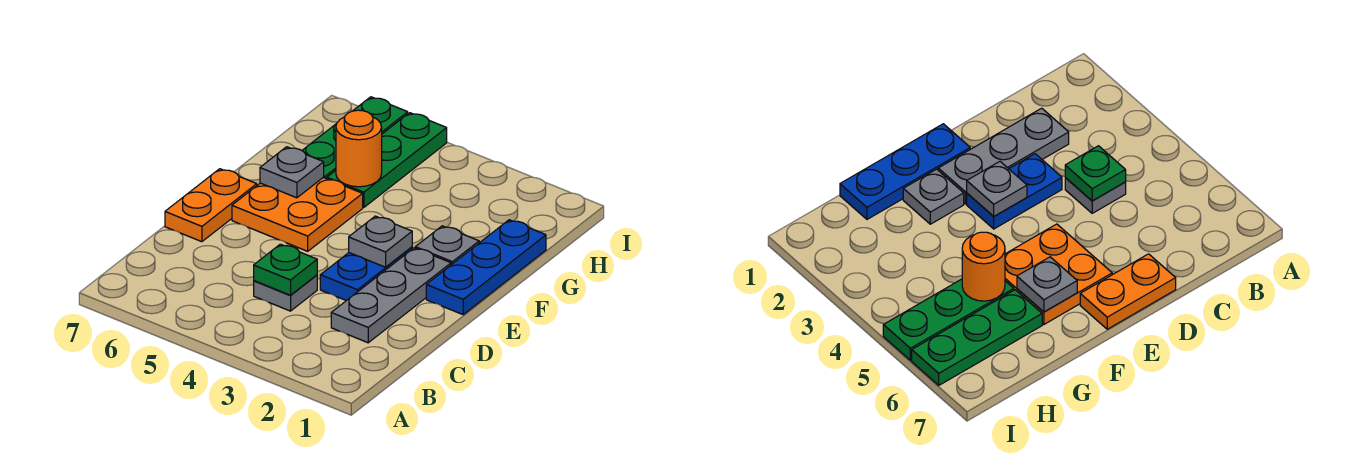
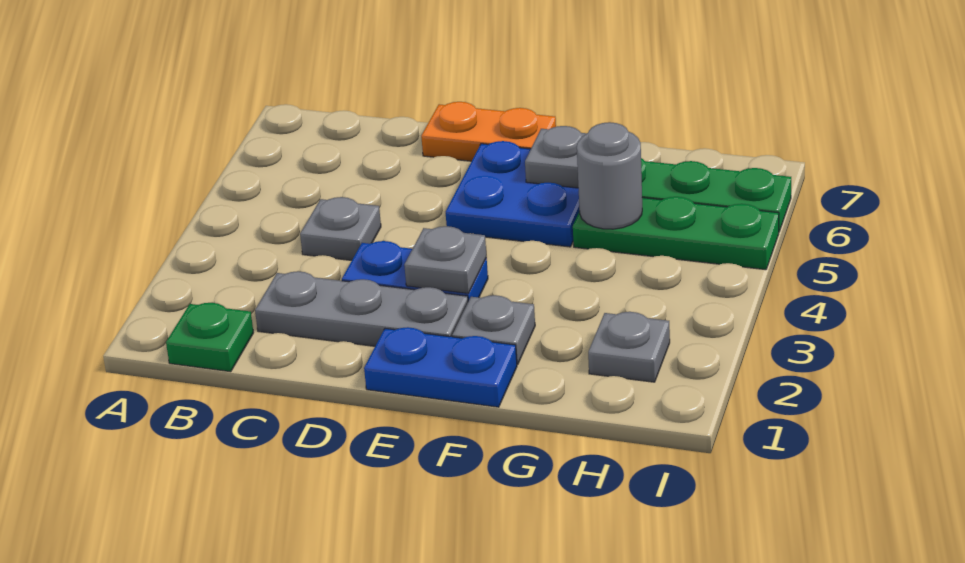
green plate C4 level 2 -> green plate B1 level 1
blue plate E1:G1 level 1 -> blue plate E1:F1 level 1
orange plate E5:F6 level 1 -> blue plate E5:F6 level 1
orange round brick G5 level 2 -> grey round brick G5 level 2
none -> grey plate H2 level 1

